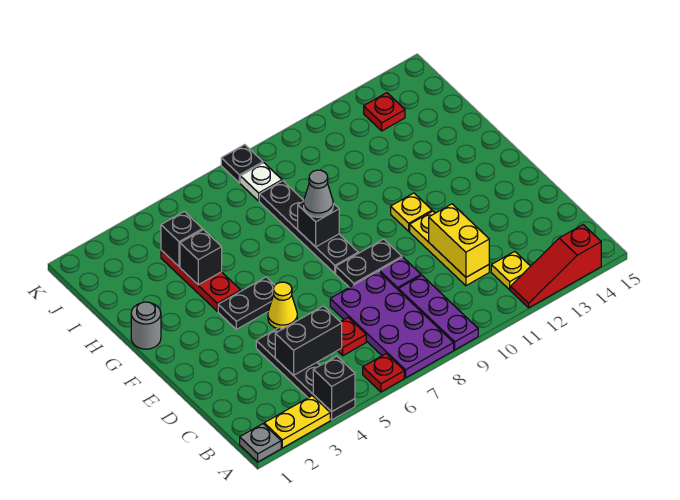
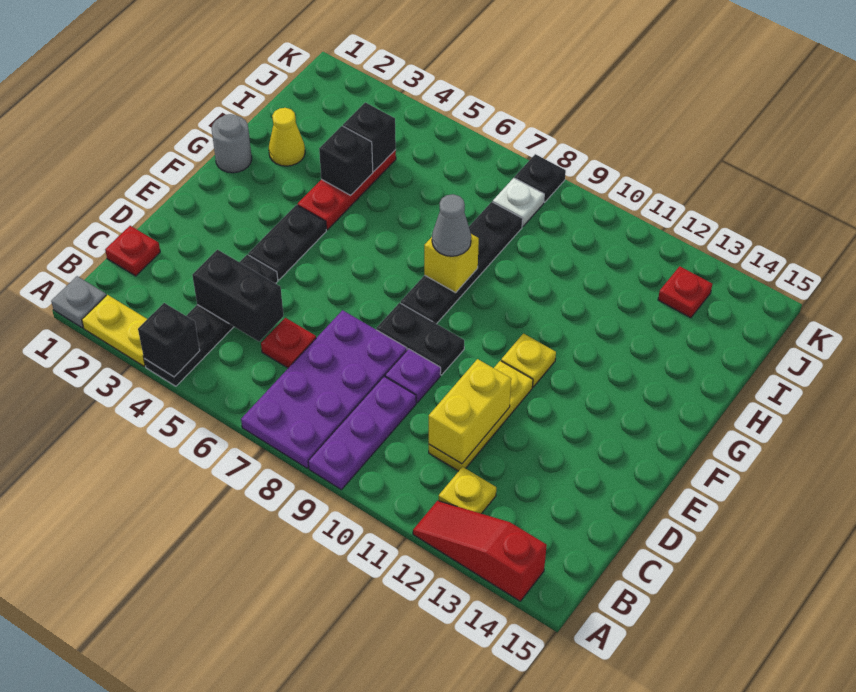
red plate A6 level 1 -> red plate C1 level 1
yellow cone E5 level 1 -> yellow cone H2 level 1
black plate F4:F5 level 1 -> black plate E4:F4 level 1
black brick G8 level 2 -> yellow brick G8 level 2

